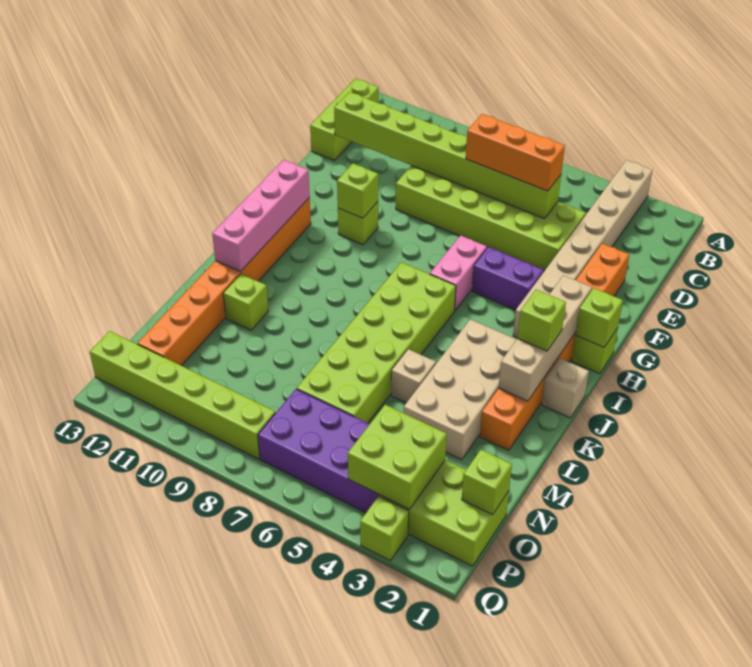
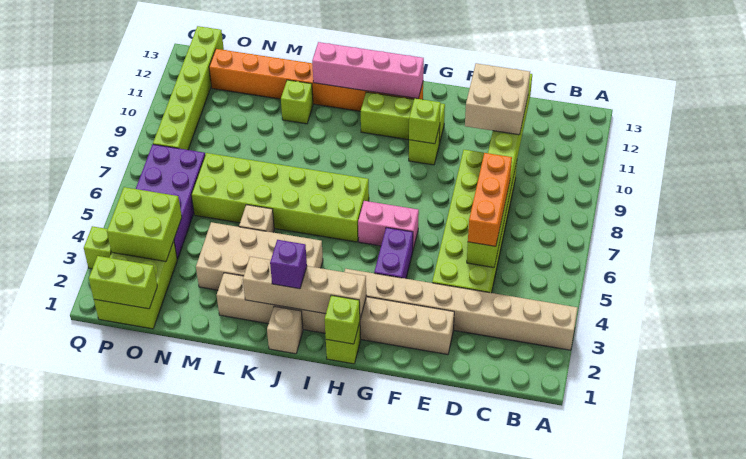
lime brick B13:D13 level 1 -> lime brick G11:I11 level 1
none -> tan brick D10:E11 level 3
orange brick E2:L2 level 1 -> tan brick E2:L2 level 1
lime brick J2 level 3 -> purple brick J2 level 3
lime brick O1 level 2 -> lime brick O1:P1 level 2

